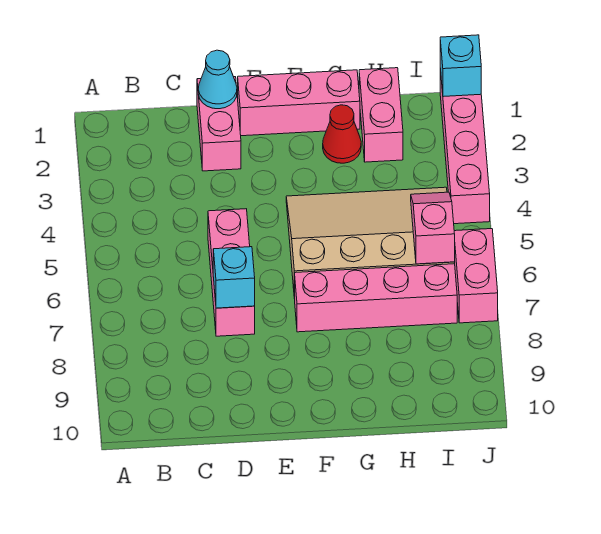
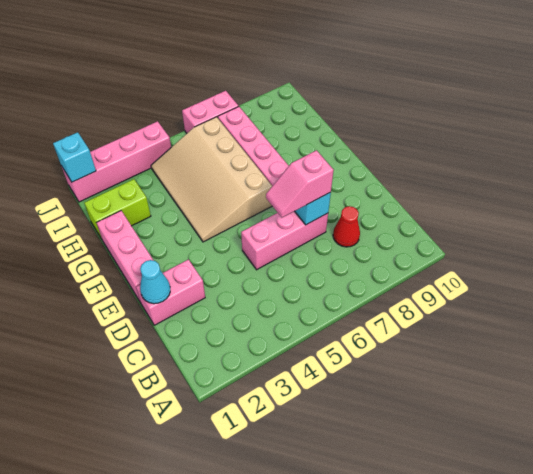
red cone G2 level 1 -> red cone C8 level 1
pink brick H1:H2 level 1 -> lime brick H1:H2 level 1
pink slope I5:I6 level 2 top 6 -> pink slope D6:D7 level 3 top 7

